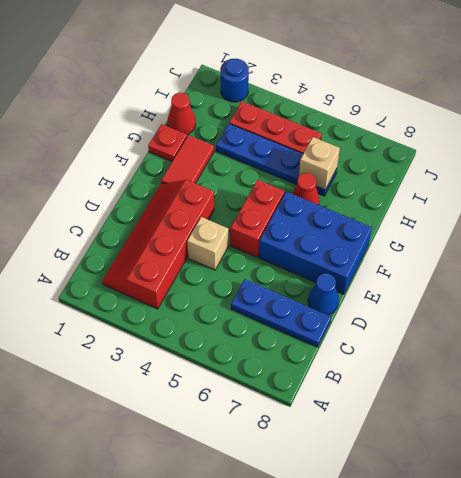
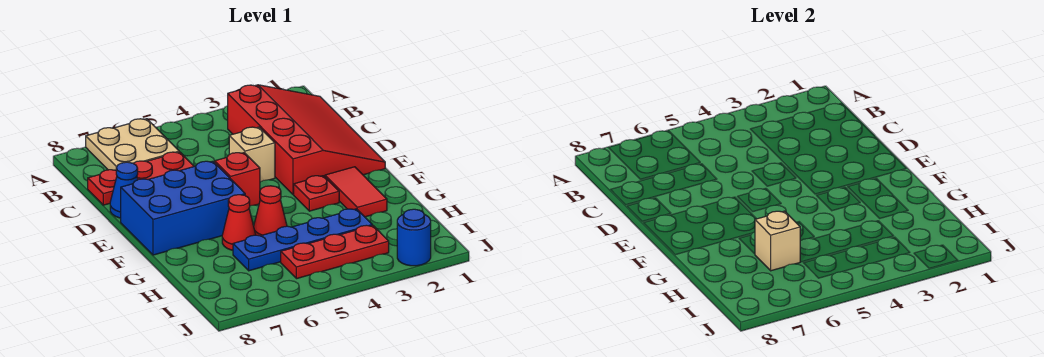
none -> tan plate A6:B7 level 1
red slope B2:E3 level 1 top 3 -> red slope B1:E3 level 1 top 3
blue plate C6:C8 level 1 -> red plate C6:C8 level 1
red brick E5:F5 level 1 -> red brick E5 level 1
red plate G1 level 1 -> red plate F3 level 1
red cone H1 level 1 -> red cone G5 level 1

